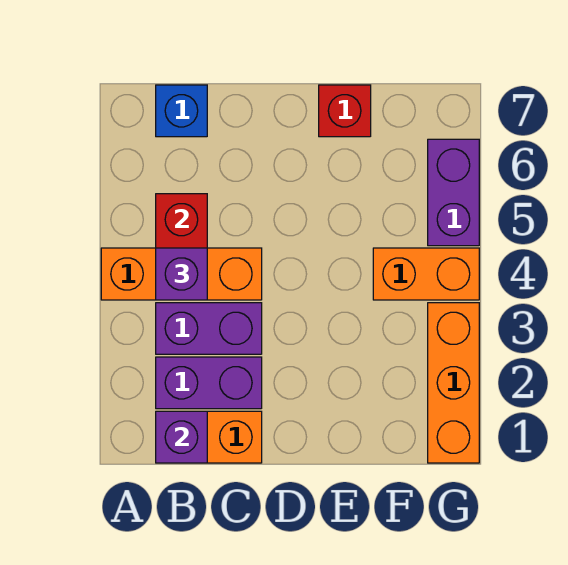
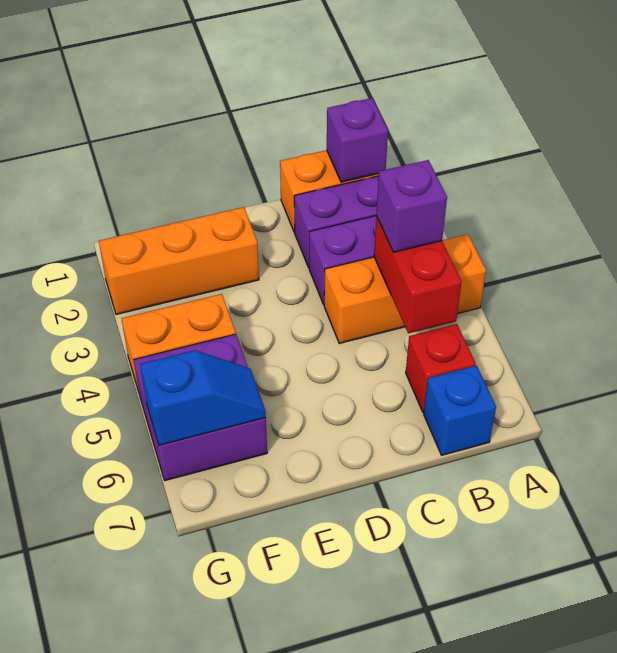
red brick E7 level 1 -> red brick B6 level 1
none -> blue slope F6:G6 level 2 top G
orange brick G1:G3 level 1 -> orange brick E2:G2 level 1
purple brick G5:G6 level 1 -> purple brick F5:G6 level 1

